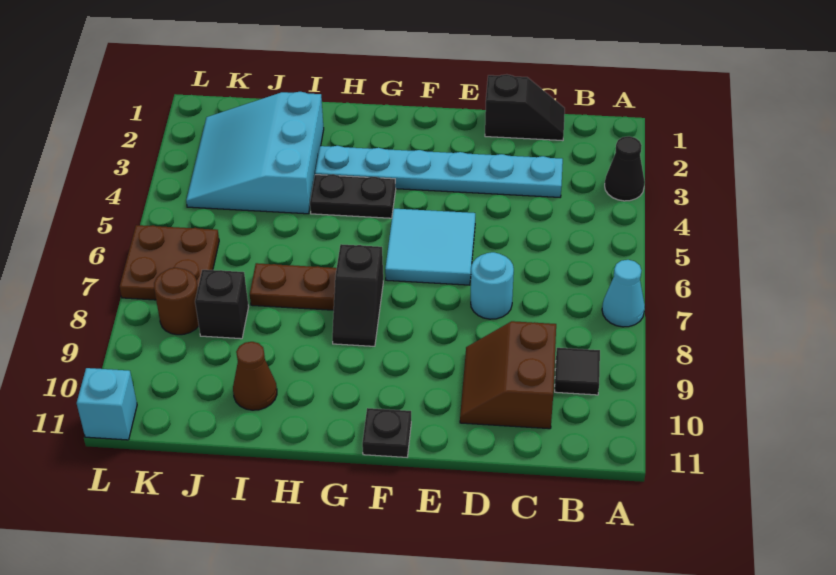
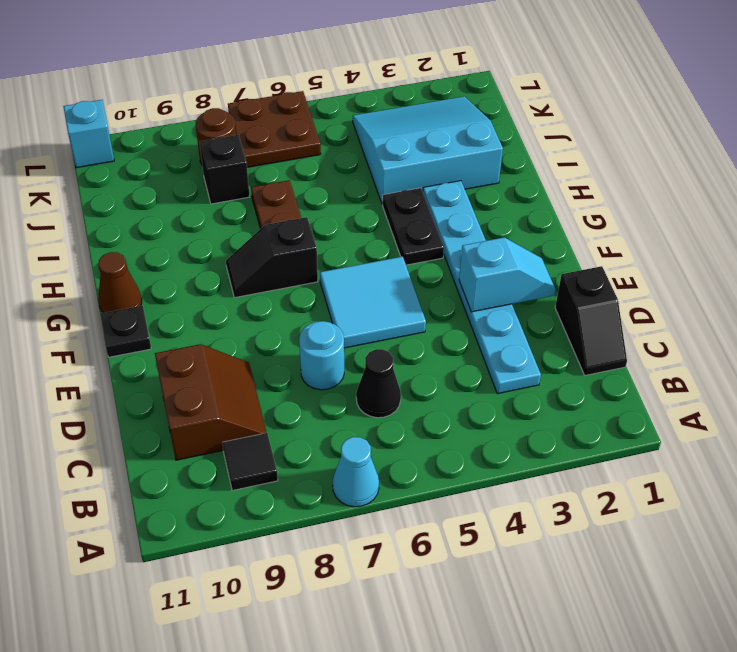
black cone A3 level 1 -> black cone C6 level 1
brown slope C9:D10 level 1 top C -> brown slope C9:D10 level 1 top 10
none -> cyan slope E2:E3 level 2 top 3
brown cone I10 level 1 -> brown cone G11 level 1

